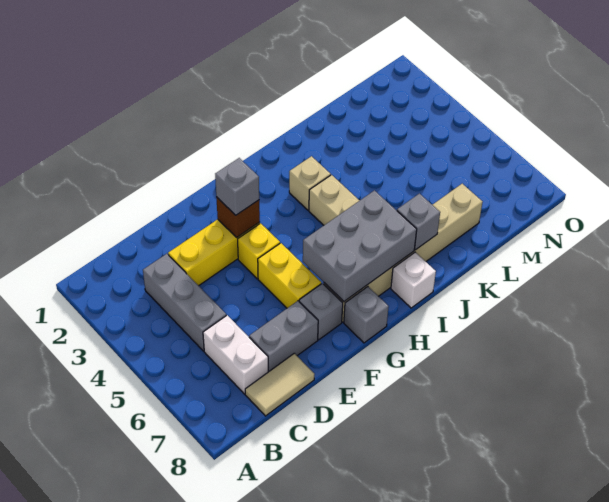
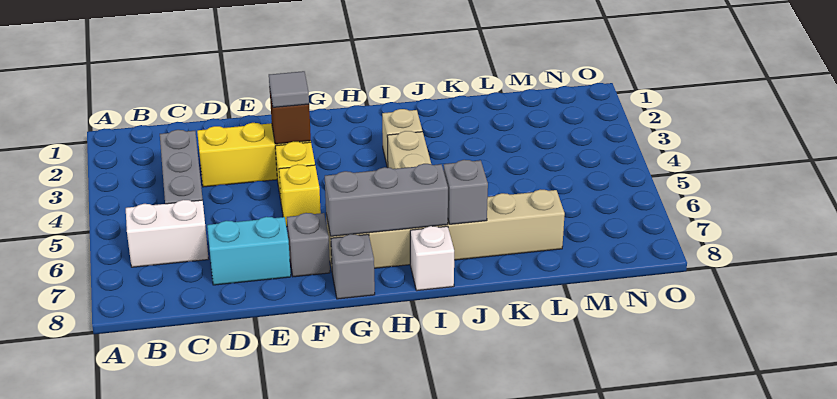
white brick C6:C7 level 1 -> white brick B6:C6 level 1
tan tile C8:D8 level 1 -> none
grey brick D7:E7 level 1 -> cyan brick D7:E7 level 1
grey brick F3 level 3 -> grey tile F3 level 3
yellow brick F5:F6 level 1 -> yellow brick F5 level 1
grey brick G6:I7 level 2 -> grey brick G7:I7 level 2

